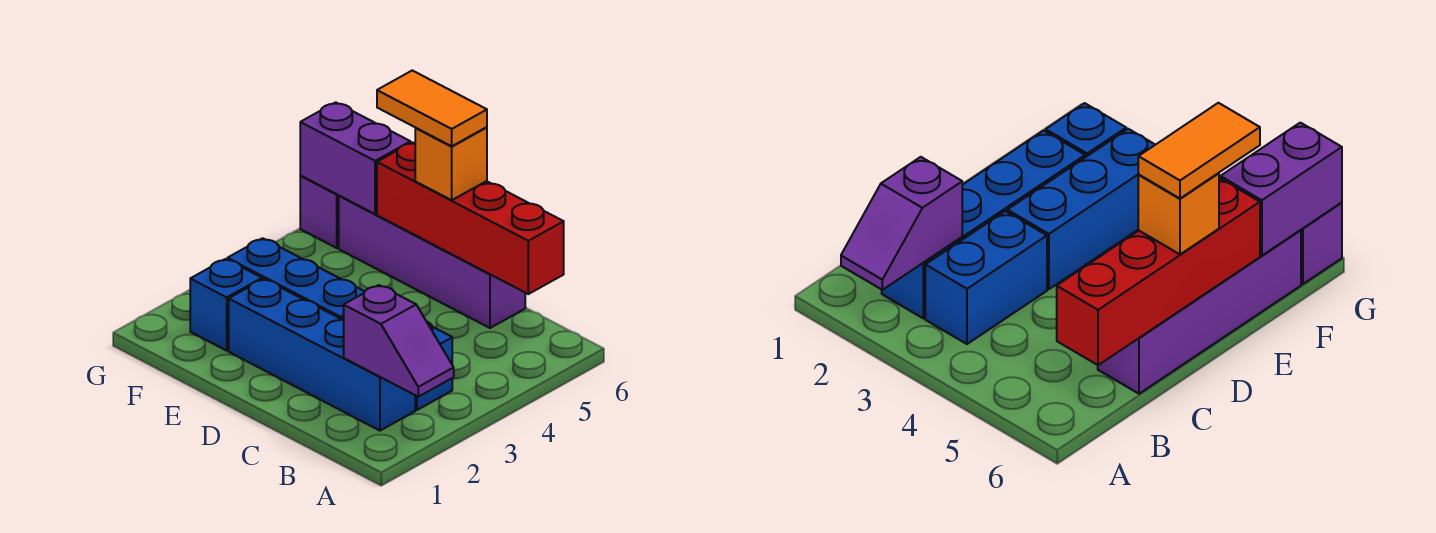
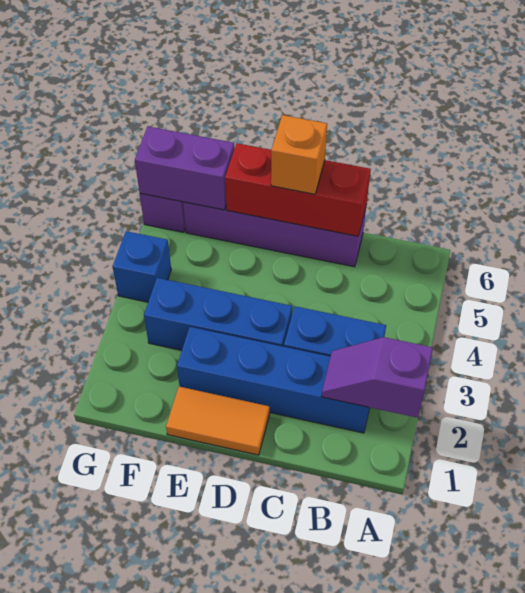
purple slope A2:B2 level 2 top B -> purple slope A2:B2 level 2 top A
red brick B6:E6 level 2 -> red brick C6:E6 level 2
orange tile D6:E6 level 4 -> orange tile D1:E1 level 1
blue brick F2 level 1 -> blue brick G4 level 1

